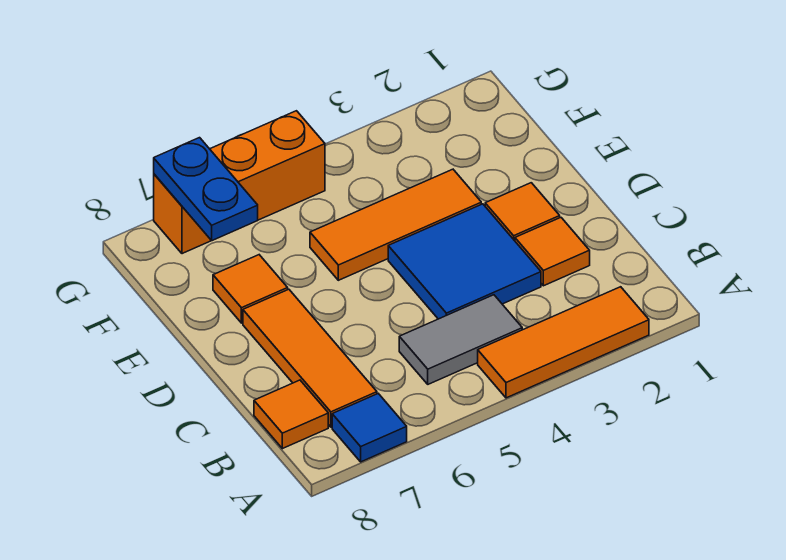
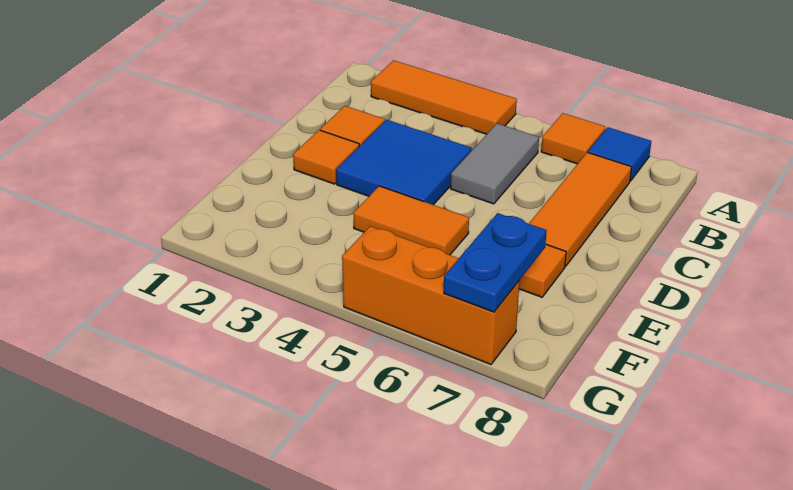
grey tile B4:B5 level 1 -> grey tile B5:C5 level 1
orange tile B8 level 1 -> orange tile A6 level 1
orange tile E3:E5 level 1 -> orange tile E4:E5 level 1

